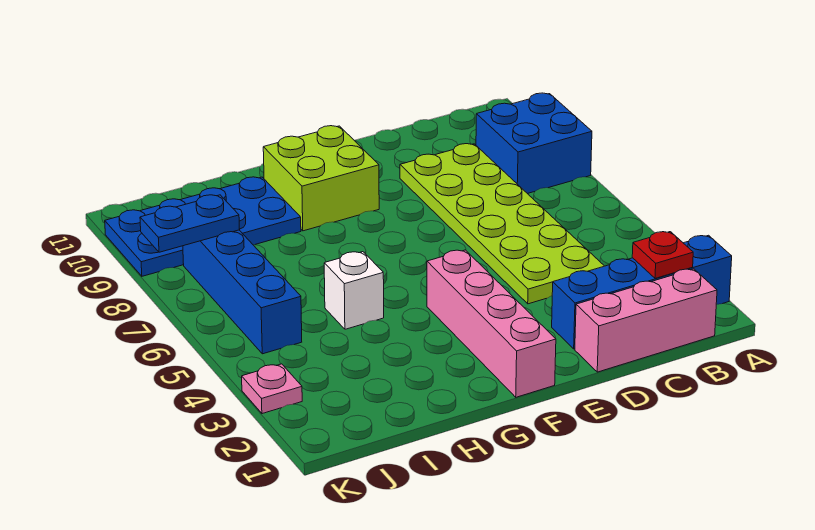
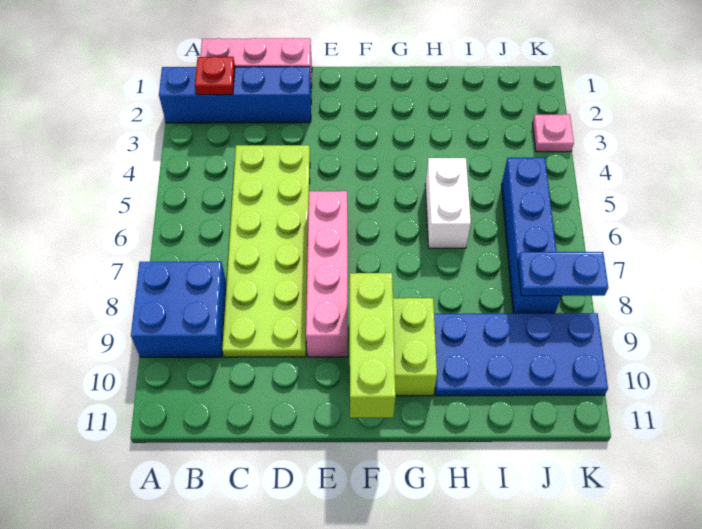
pink brick F1:F4 level 1 -> pink brick E6:E9 level 1
none -> lime brick F9:F11 level 2
white brick H5 level 1 -> white brick H5:H6 level 1

